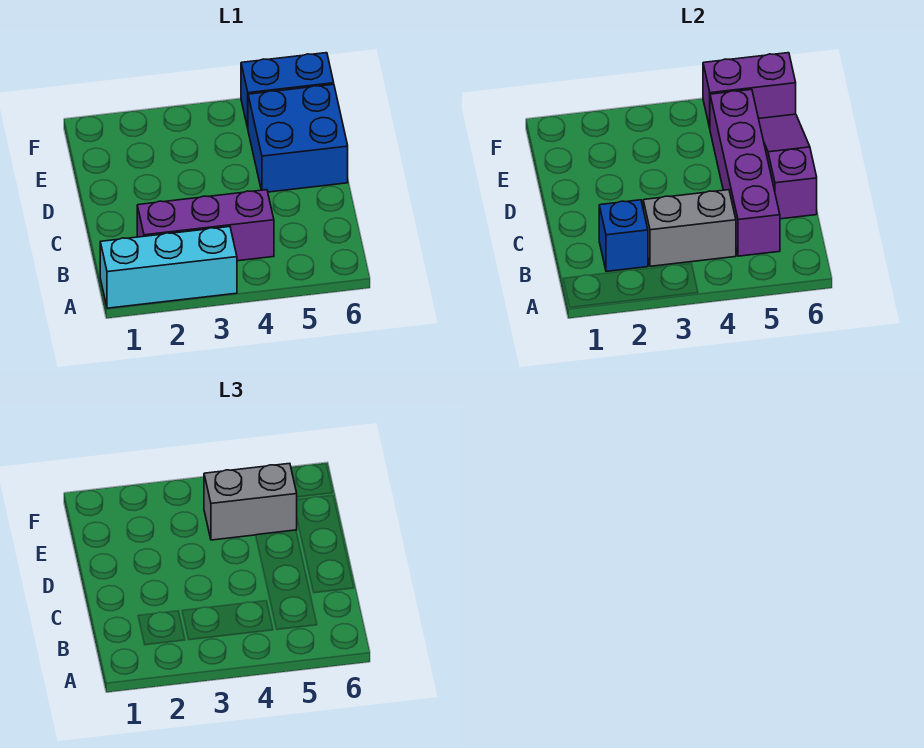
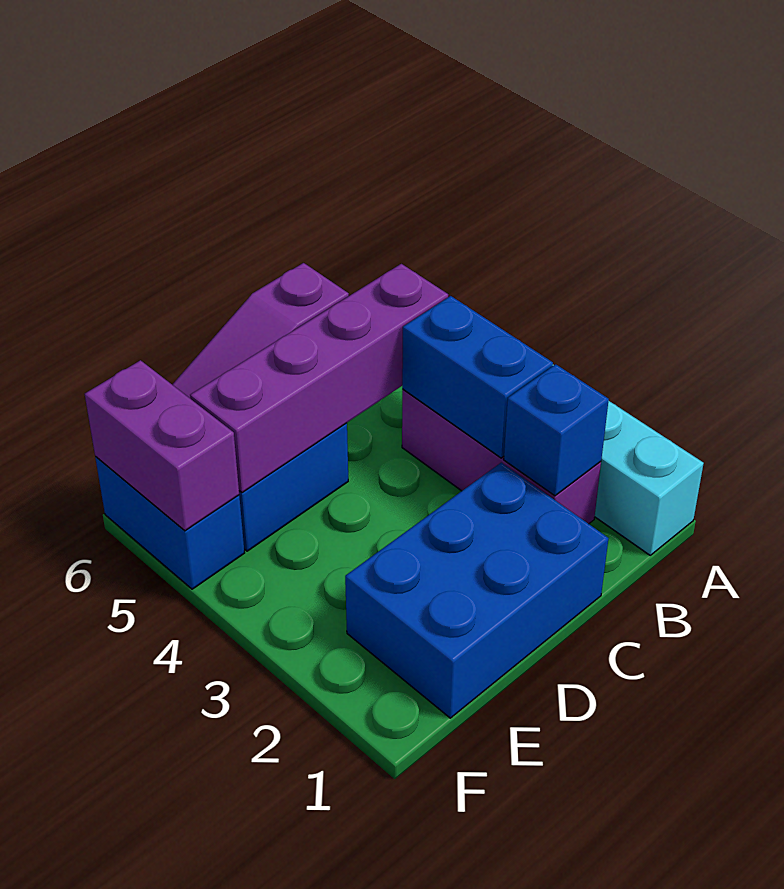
grey brick B3:B4 level 2 -> blue brick B3:B4 level 2
none -> blue brick C1:E2 level 1
grey brick E4:E5 level 3 -> none

